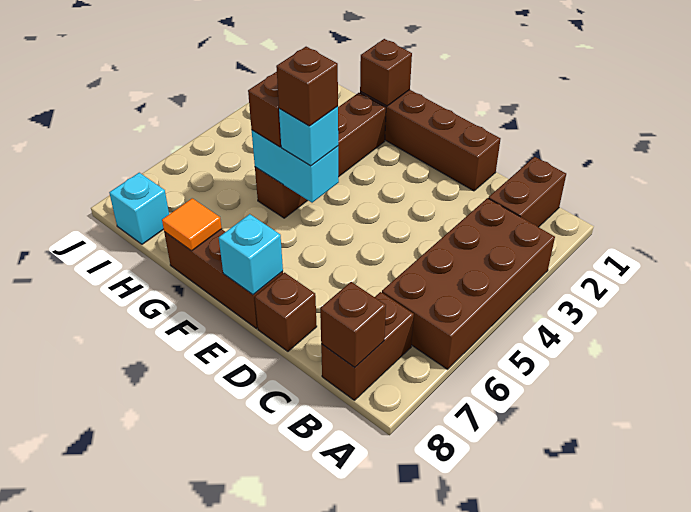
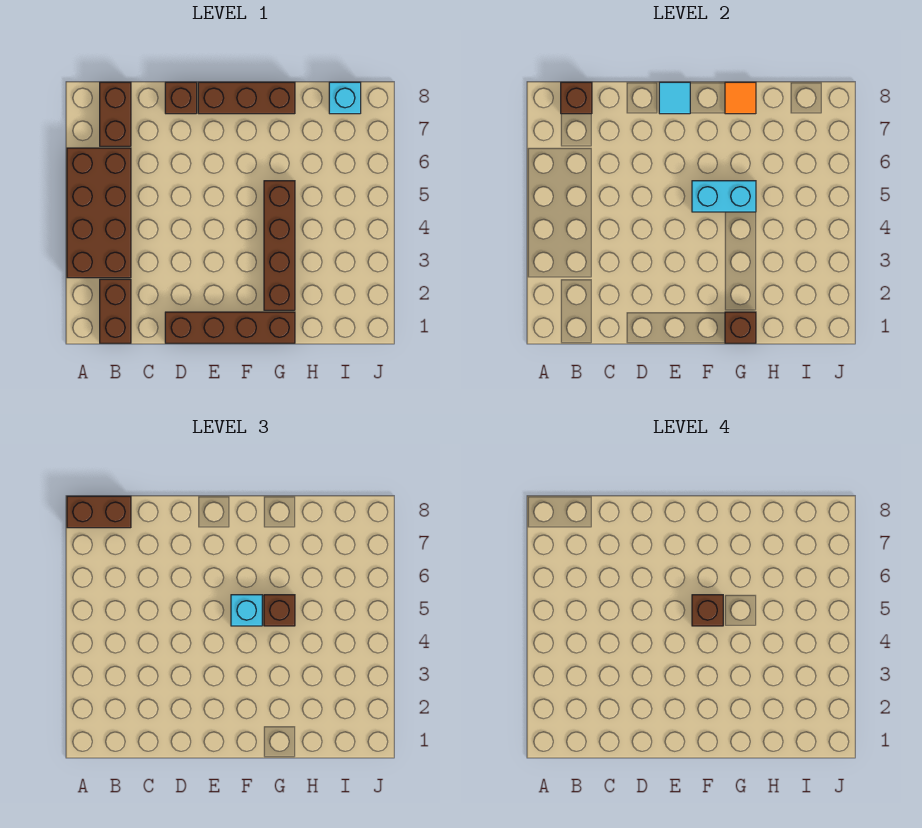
none -> brown brick A8:B8 level 3
cyan brick E8 level 2 -> cyan tile E8 level 2

